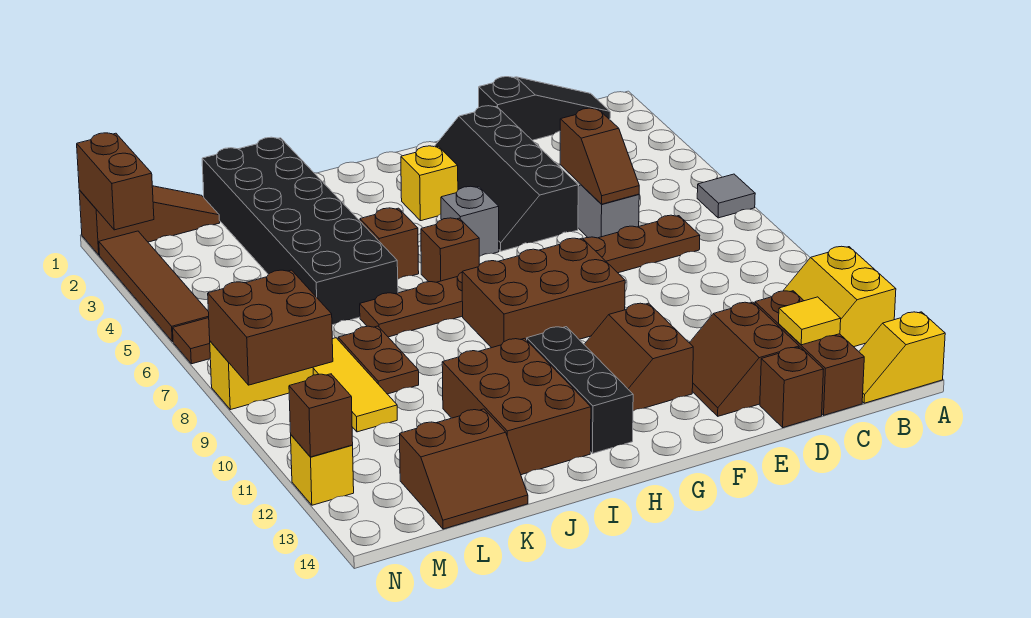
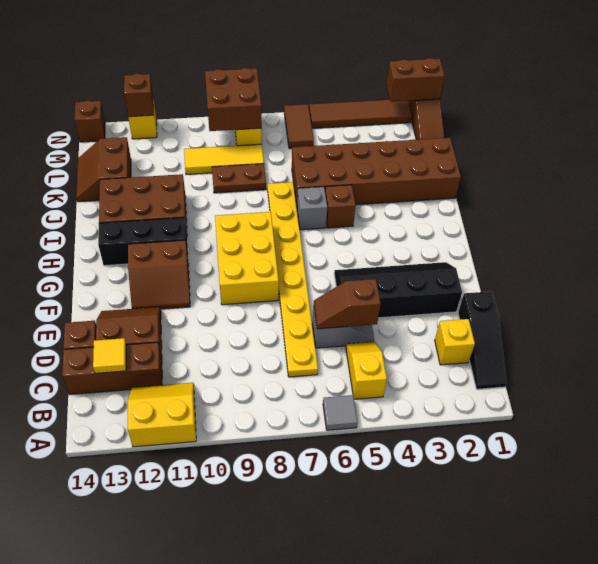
yellow slope A14:B14 level 1 top A -> yellow slope B5:C5 level 1 top B
brown plate C7:J7 level 1 -> yellow plate C7:J7 level 1
brown brick F8:H9 level 1 -> yellow brick F8:H9 level 1
brown slope F11:G12 level 1 top F -> brown slope F11:G12 level 1 top G
yellow brick G3 level 1 -> yellow brick C2 level 1
grey brick G5 level 1 -> grey brick I6 level 1
brown brick H6 level 1 -> brown brick N14 level 1
black brick J1:K6 level 1 -> brown brick J1:K6 level 1

